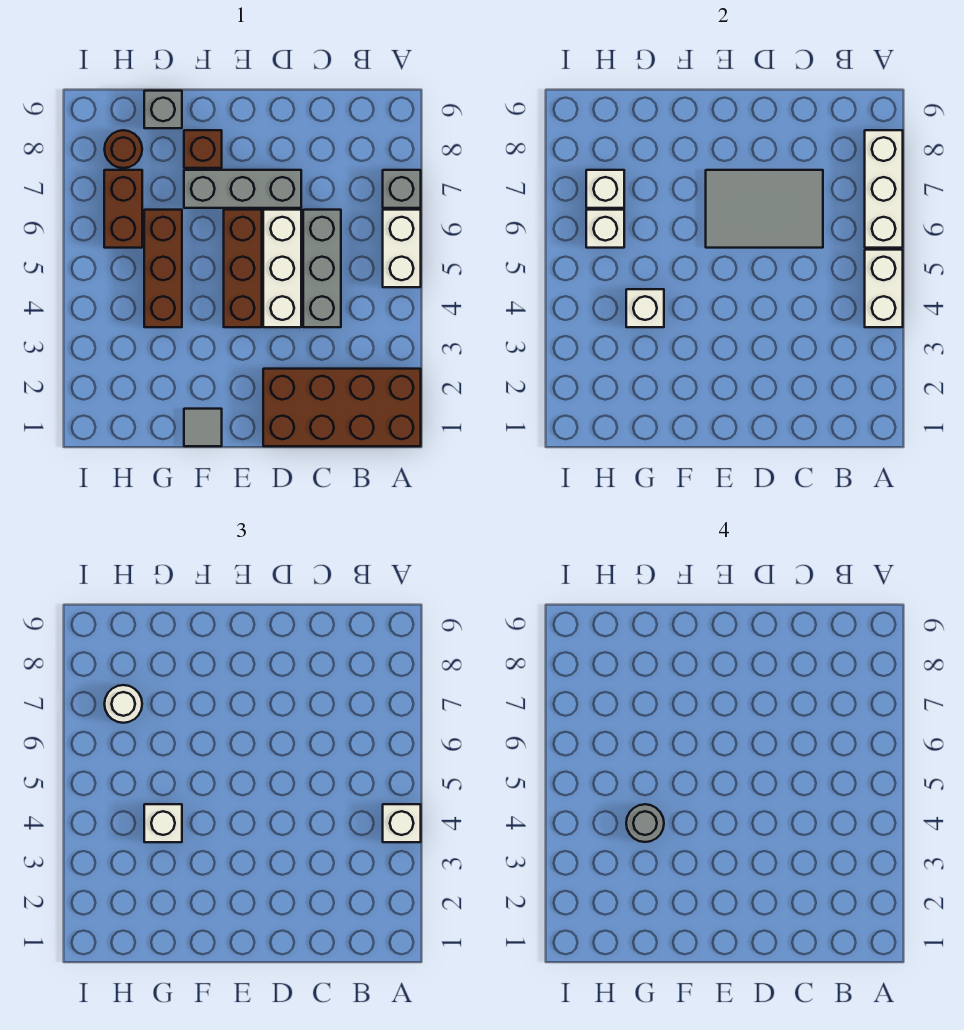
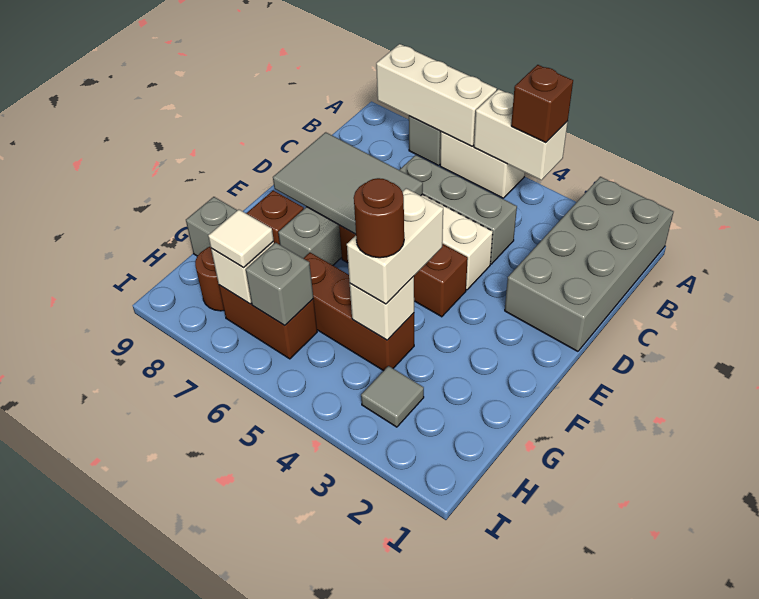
brown brick A1:D2 level 1 -> grey brick A1:D2 level 1
white brick A4 level 3 -> brown brick A4 level 3
grey tile C6:E7 level 2 -> grey tile D6:E8 level 2
grey tile F1 level 1 -> grey tile H3 level 1
white brick G4 level 3 -> white brick F4:G4 level 3
grey round brick G4 level 4 -> brown round brick G4 level 4
white brick H6 level 2 -> grey brick H6 level 2
white round brick H7 level 3 -> white tile H7 level 3

